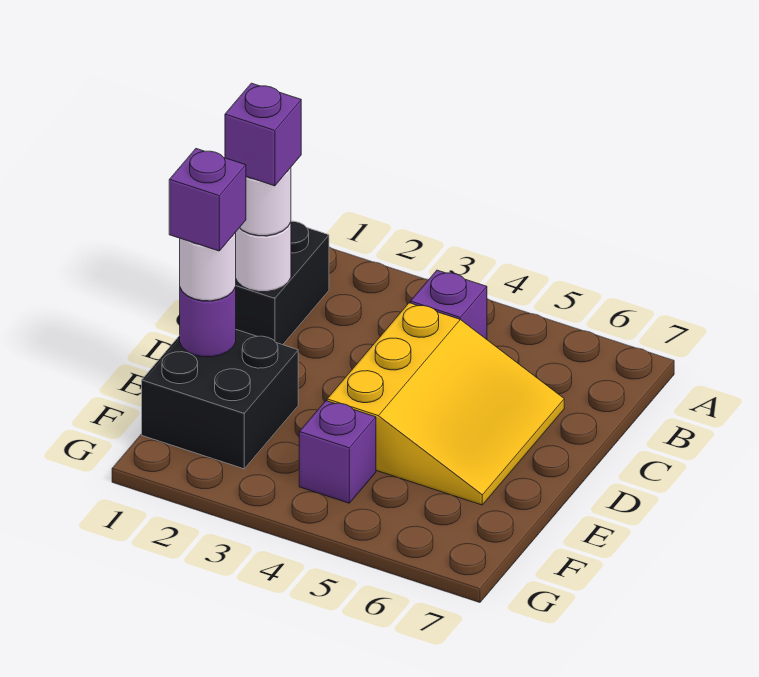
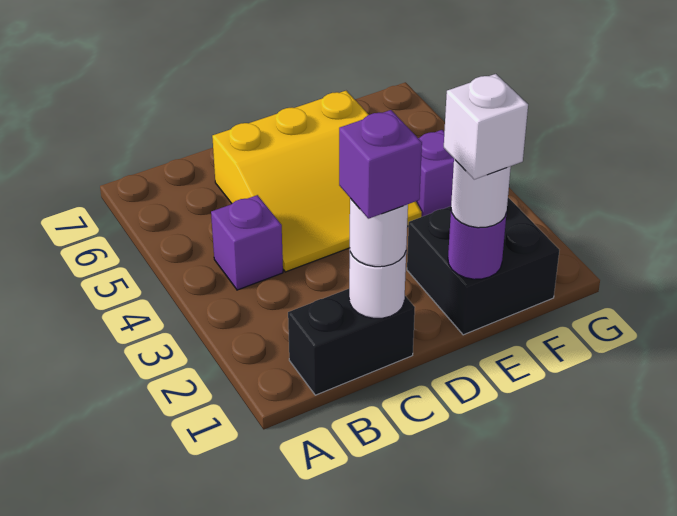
yellow slope C4:E6 level 1 top 4 -> yellow slope C4:E6 level 1 top 6
purple brick E1 level 4 -> white brick E1 level 4

